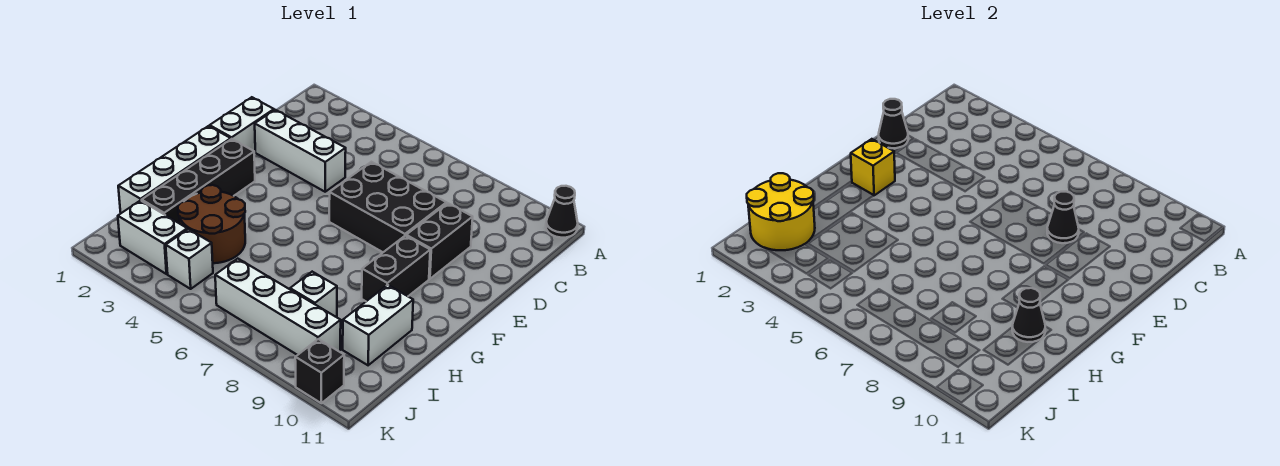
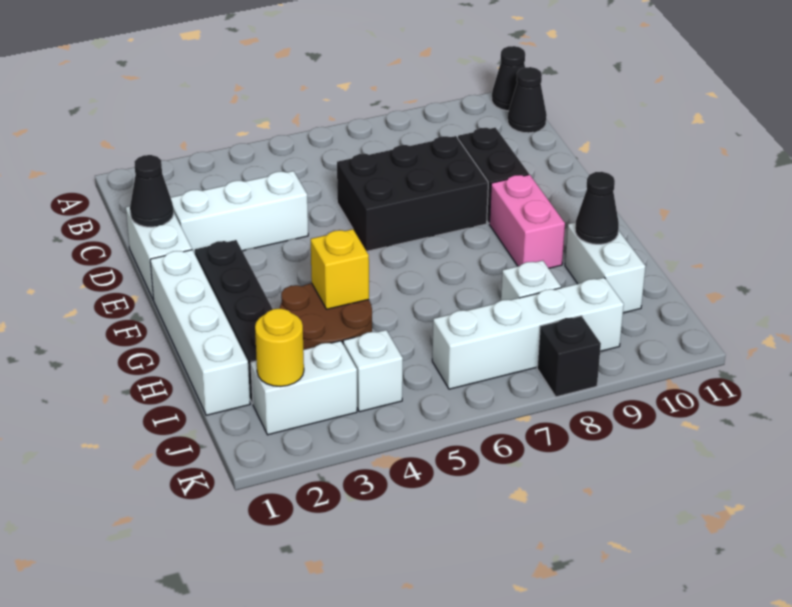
black cone D8 level 2 -> black cone B11 level 1
yellow brick F2 level 2 -> yellow brick H4 level 2
black brick F9:G9 level 1 -> pink brick F9:G9 level 1
yellow round brick I1:J2 level 2 -> yellow round brick J2 level 2
black brick K10 level 1 -> black brick K8 level 1

